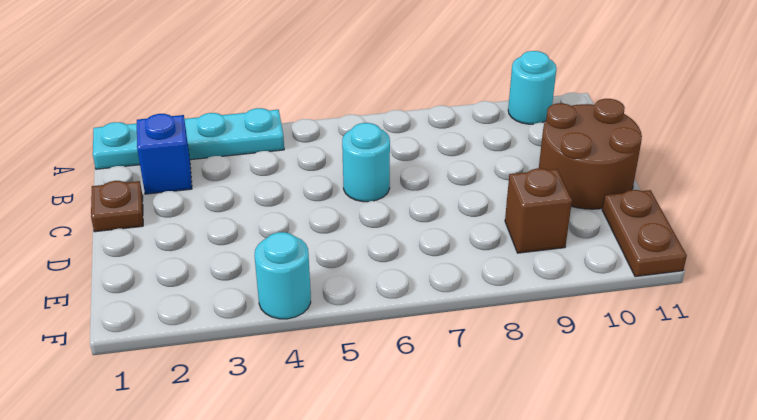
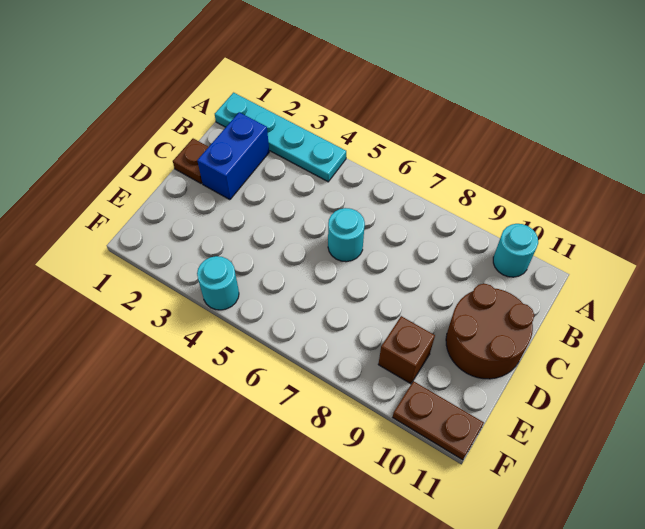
blue brick B2 level 1 -> blue brick B2:C2 level 1
brown plate E11:F11 level 1 -> brown plate F10:F11 level 1

